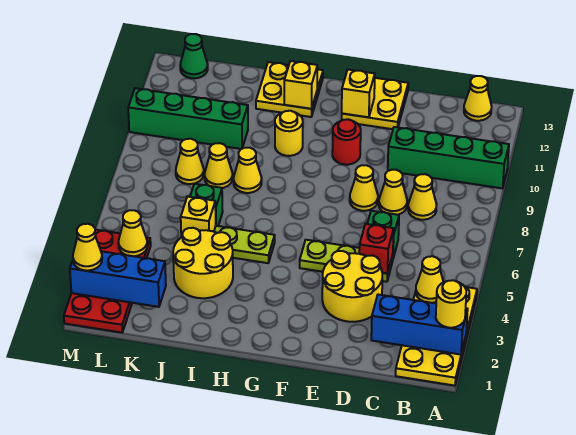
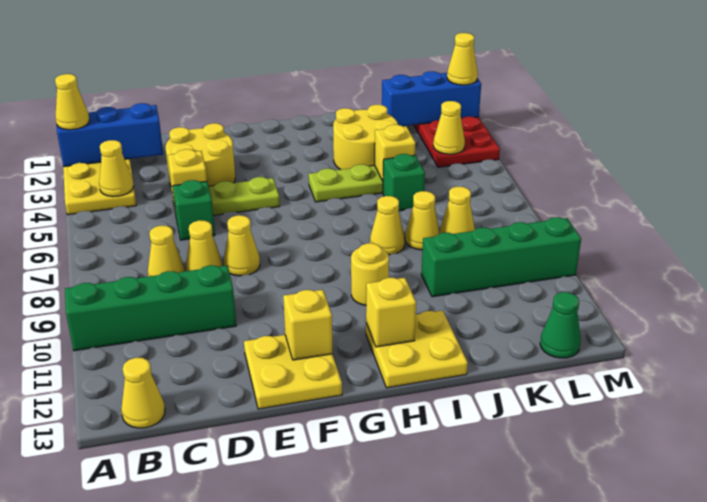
yellow round brick A2 level 3 -> yellow cone A2 level 3
red brick D5 level 2 -> yellow brick D5 level 2
red round brick F10 level 1 -> none

